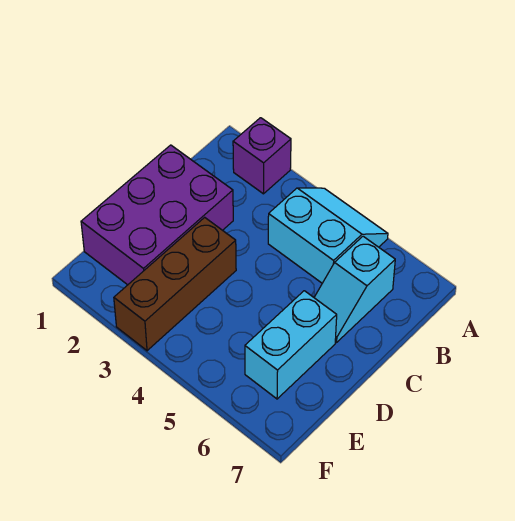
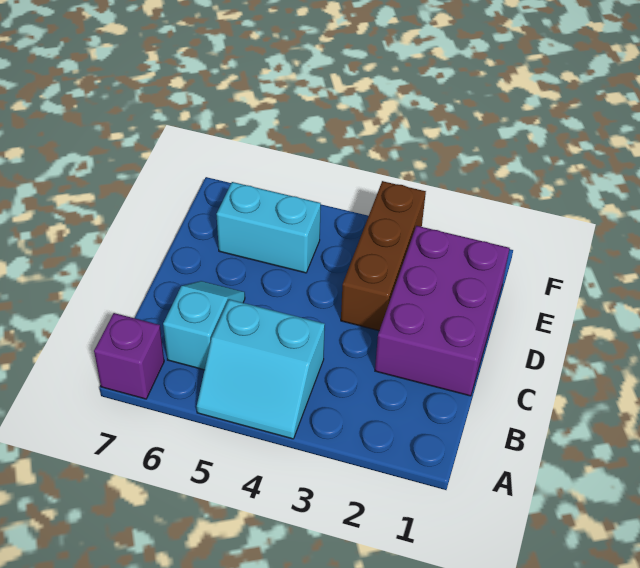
purple brick A2 level 1 -> purple brick A7 level 1
cyan brick D6:E6 level 1 -> cyan brick E5:E6 level 1

